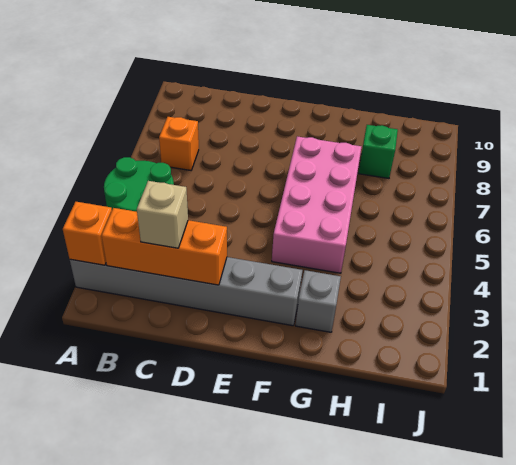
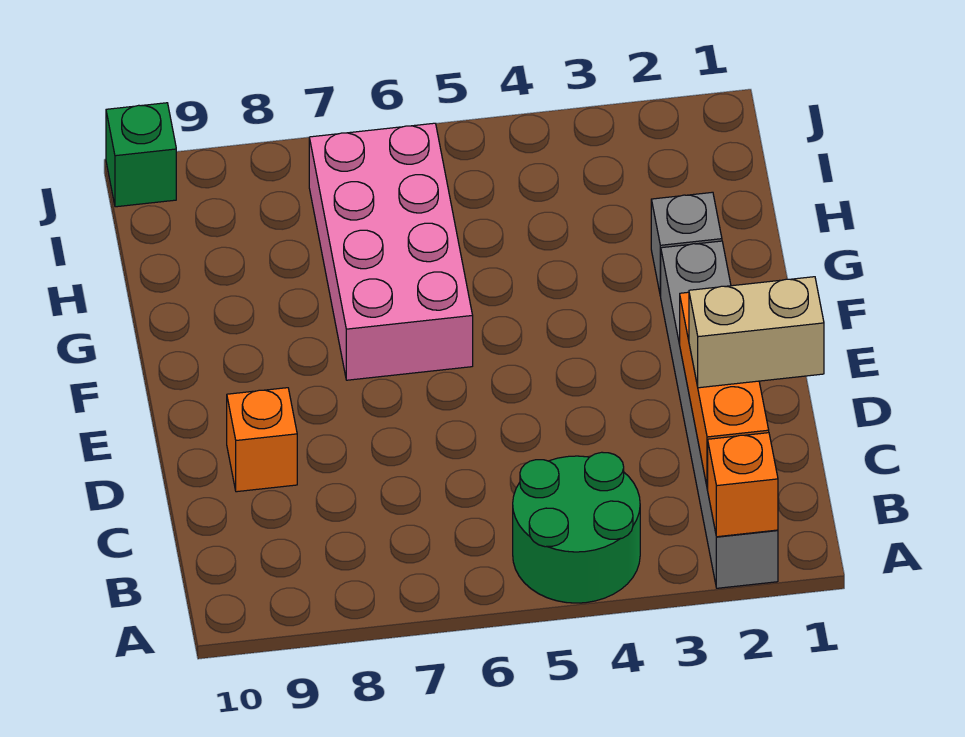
orange brick B7 level 1 -> orange brick D9 level 1
tan brick C2 level 3 -> tan brick C1:C2 level 3
pink brick F4:G7 level 1 -> pink brick F6:I7 level 1
green brick H8 level 1 -> green brick J10 level 1

